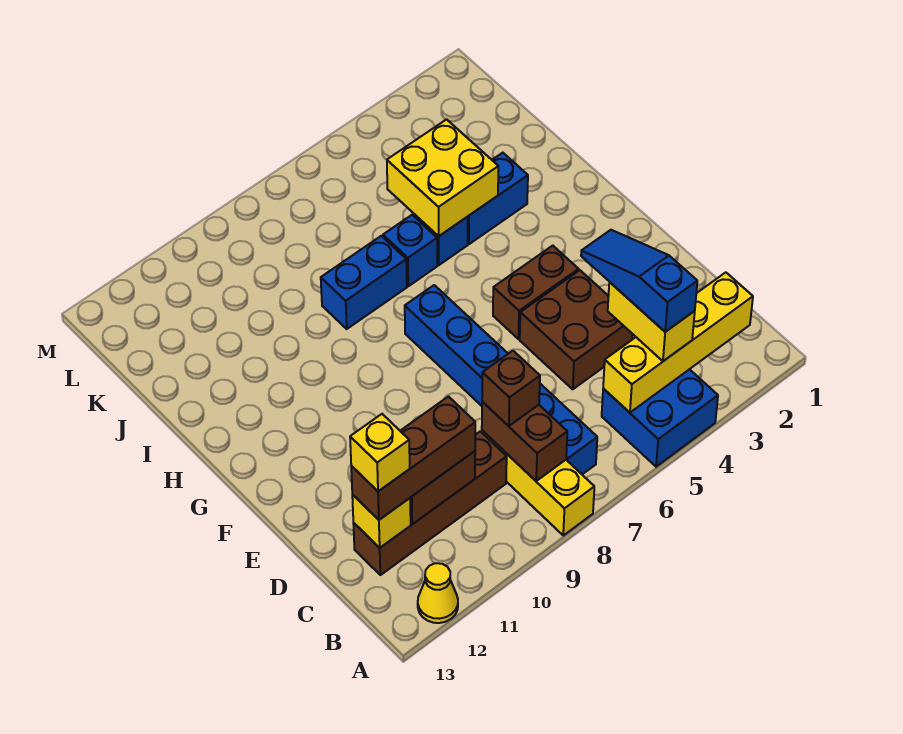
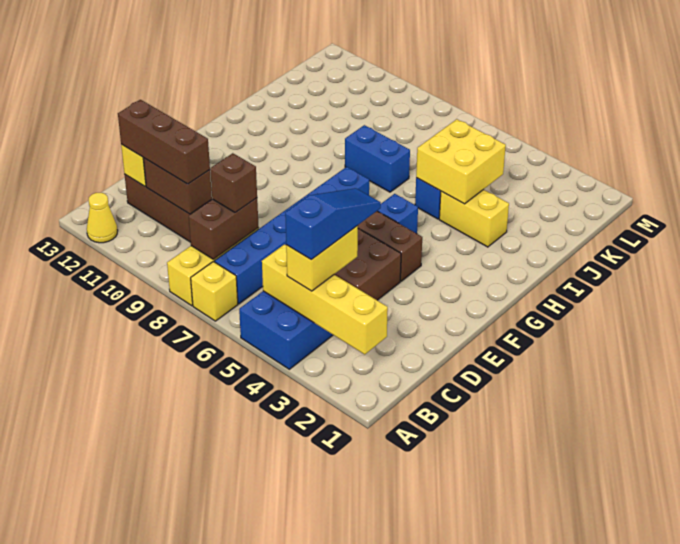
yellow brick C12 level 4 -> yellow brick A7 level 1
blue brick I3:I4 level 1 -> yellow brick I3:I4 level 1
blue brick I6 level 1 -> blue brick G5 level 1

